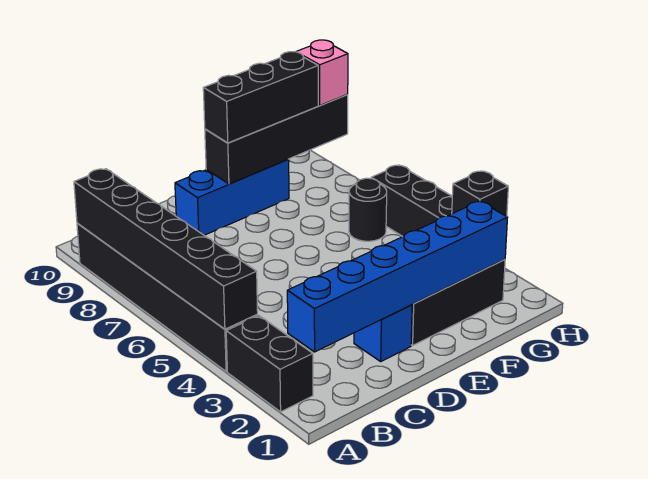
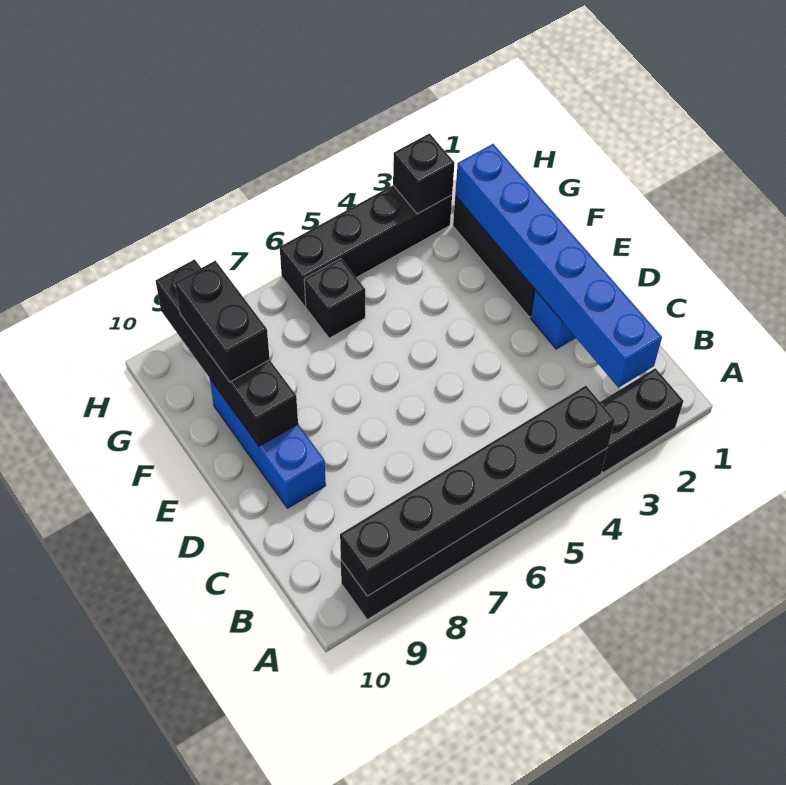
black brick E9:G9 level 3 -> black brick F9:G9 level 3
black round brick G6 level 1 -> black brick G6 level 1
pink brick H9 level 3 -> none

